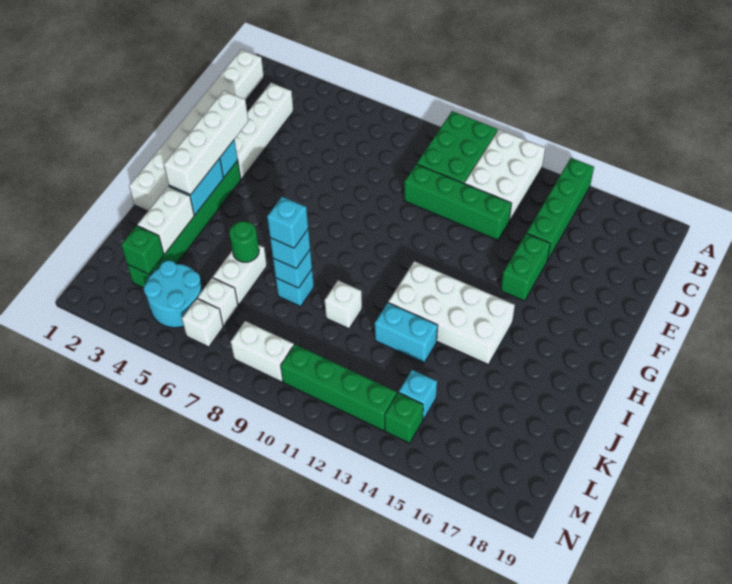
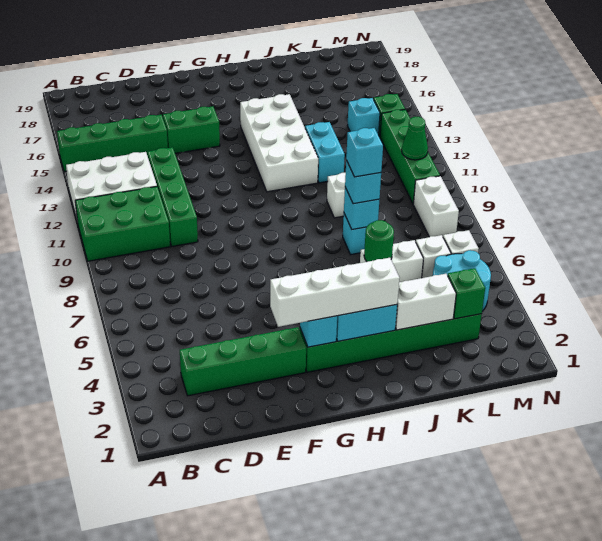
white brick B1:I1 level 1 -> none
white brick C3:F3 level 1 -> green brick C3:F3 level 1
none -> green cone M11 level 2

